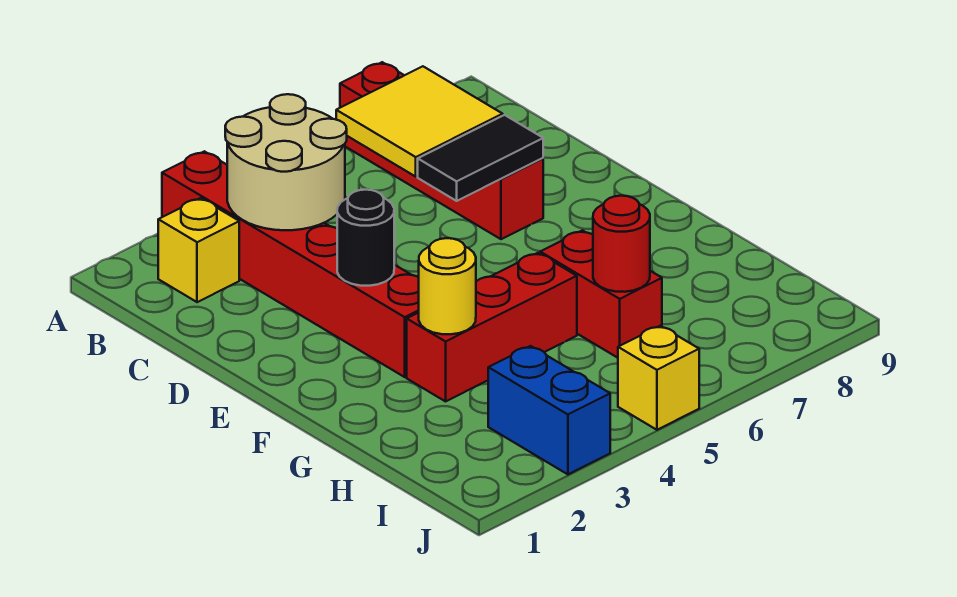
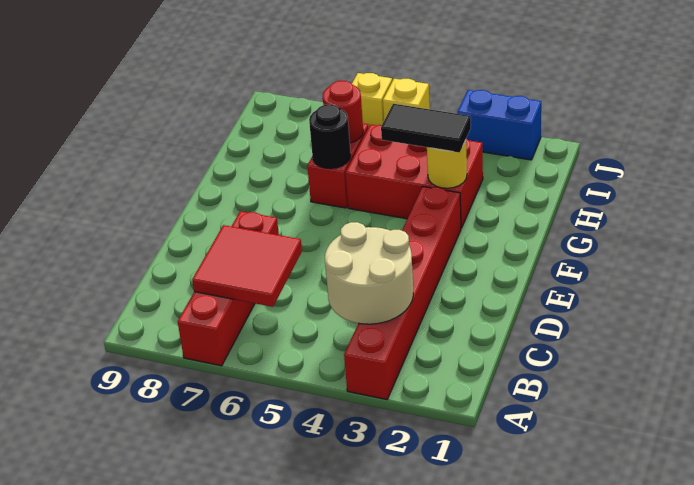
yellow brick B2 level 1 -> yellow brick J6 level 1
yellow tile B6:C7 level 2 -> red tile B6:C7 level 2
black tile D6:D7 level 2 -> black tile G3:G4 level 3
black round brick E3 level 2 -> black round brick G6 level 2
red brick G3:G5 level 1 -> red brick G3:H5 level 1
blue brick I3:J3 level 1 -> blue brick J2:J3 level 1

